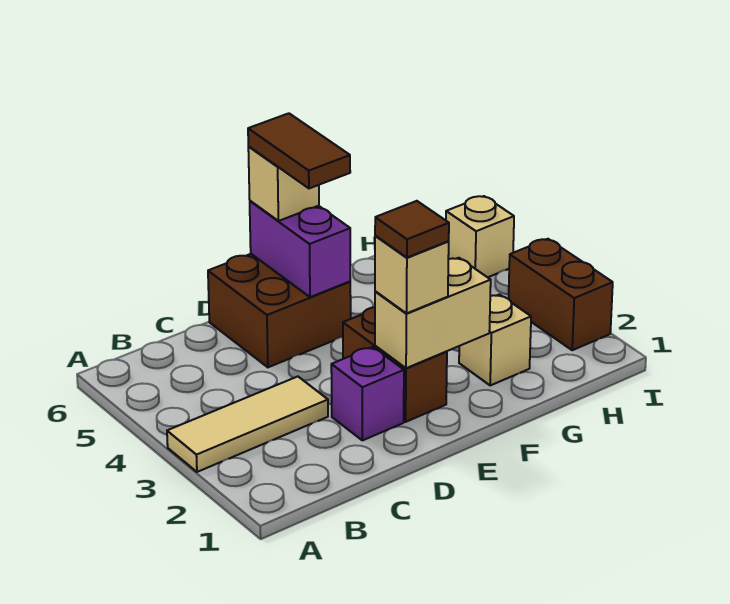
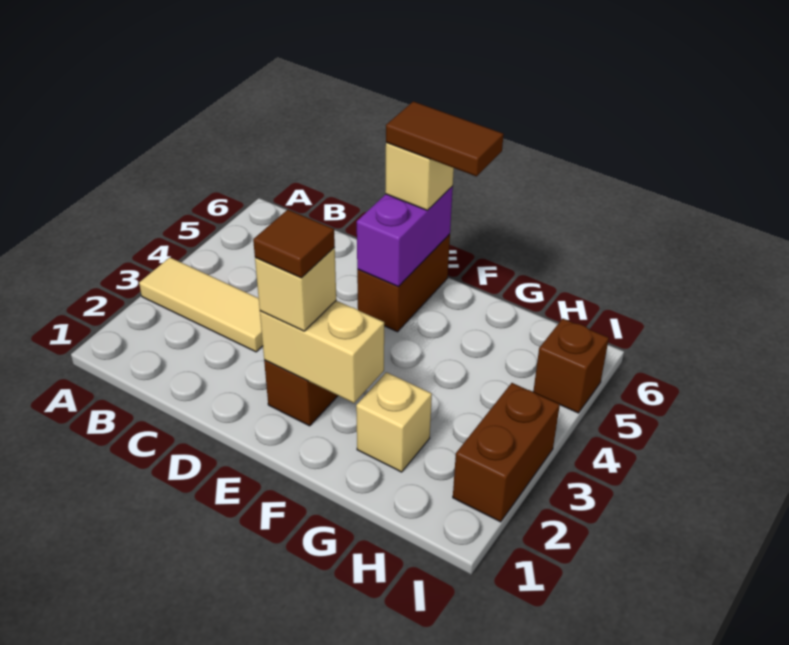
purple brick D2 level 1 -> none
brown brick D5:E6 level 1 -> brown brick E5:E6 level 1
brown tile E5:E6 level 4 -> brown tile E6:F6 level 4
tan brick I5 level 1 -> brown brick I5 level 1

